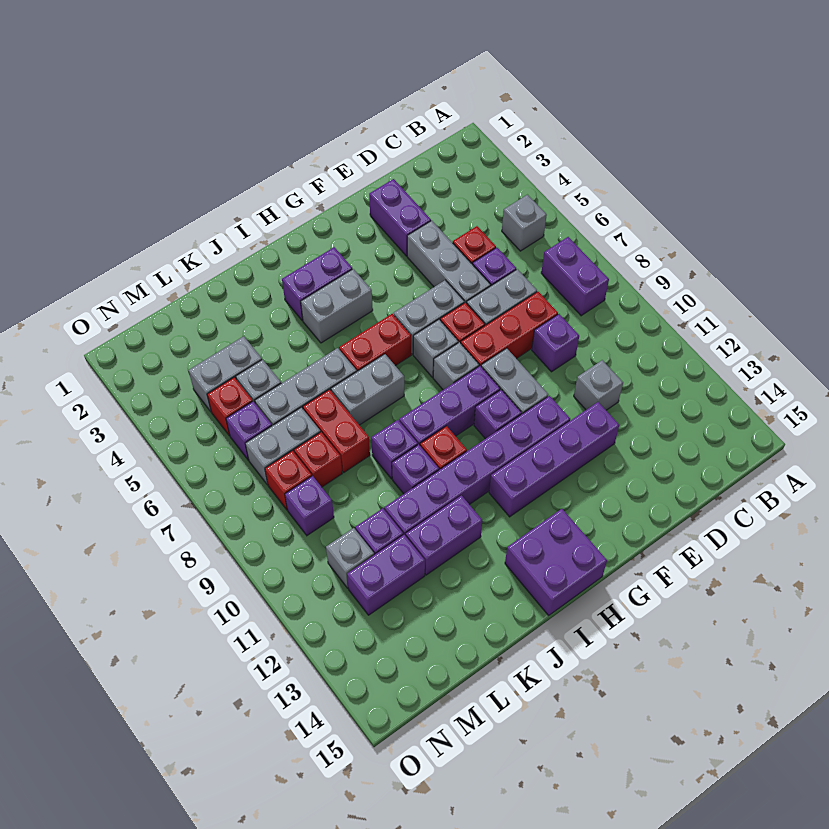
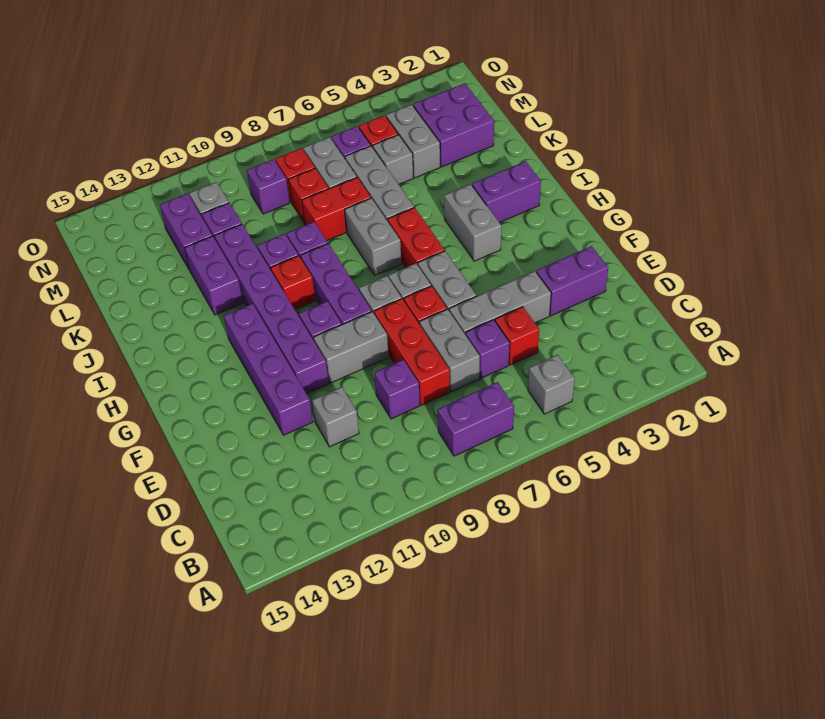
purple brick H3:I3 level 1 -> purple brick I2:I3 level 1
purple brick H14:I15 level 1 -> purple brick L2:M3 level 1

